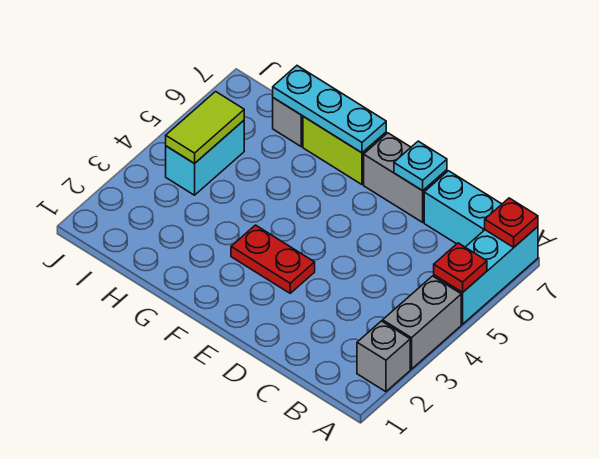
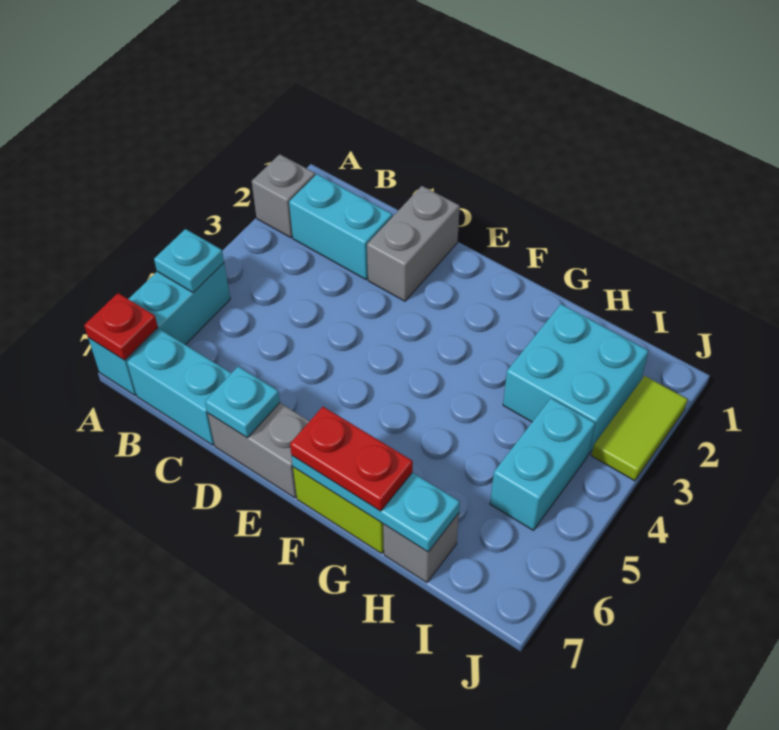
grey brick A3:A4 level 1 -> grey brick D1:D2 level 1
red plate A5 level 2 -> cyan plate A5 level 2
none -> cyan brick B2:C2 level 1
red plate E3:F3 level 1 -> red plate F7:G7 level 3
none -> cyan brick H2:I3 level 1
lime tile I4:I5 level 2 -> lime tile J2:J3 level 1

